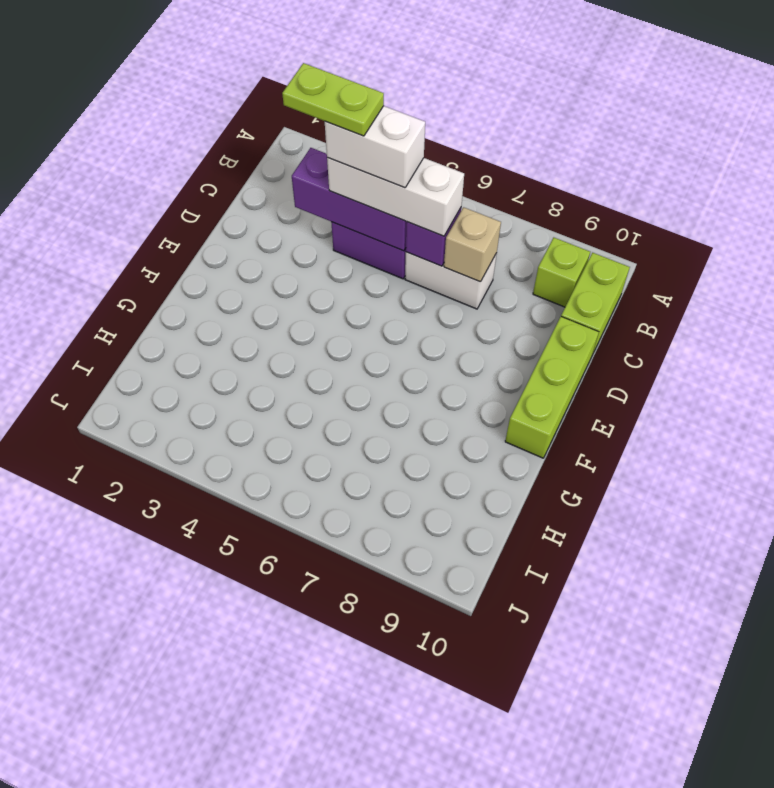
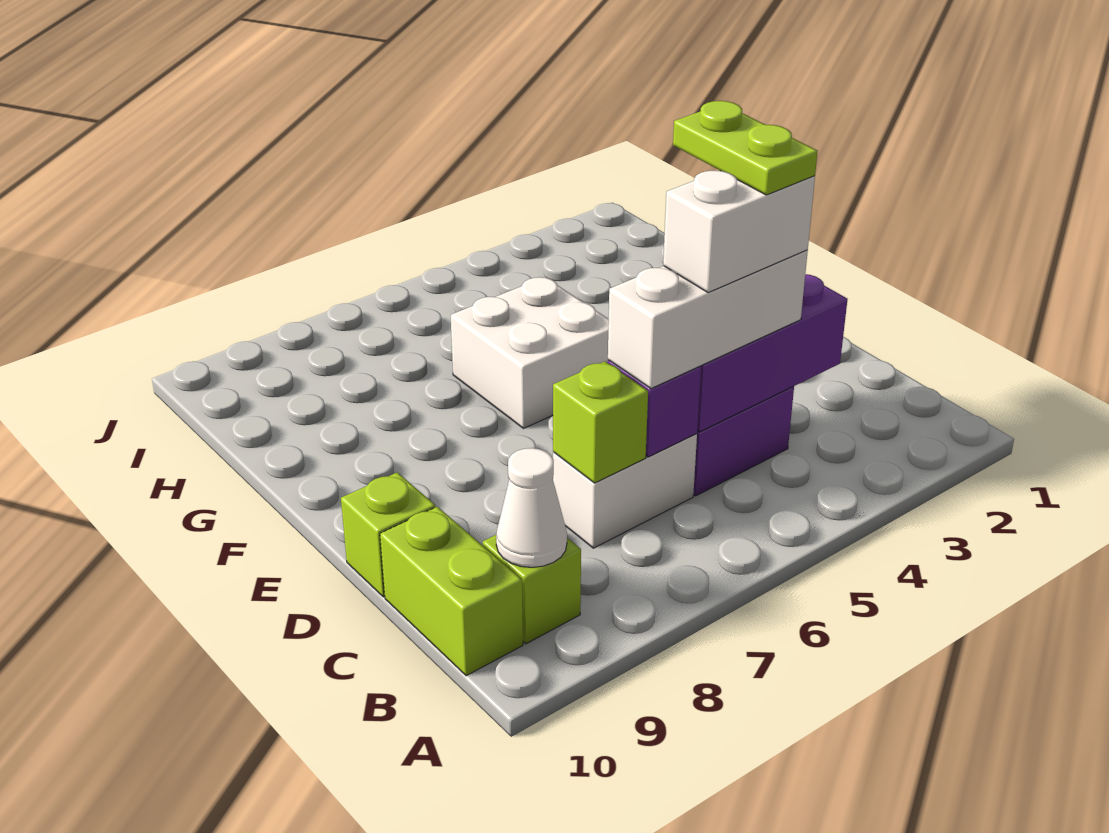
none -> white cone B9 level 2
lime plate C3:C4 level 5 -> lime plate C4:D4 level 5
tan brick C7 level 2 -> lime brick C7 level 2
lime brick D10:F10 level 1 -> lime brick D10 level 1
none -> white brick F5:G6 level 1

